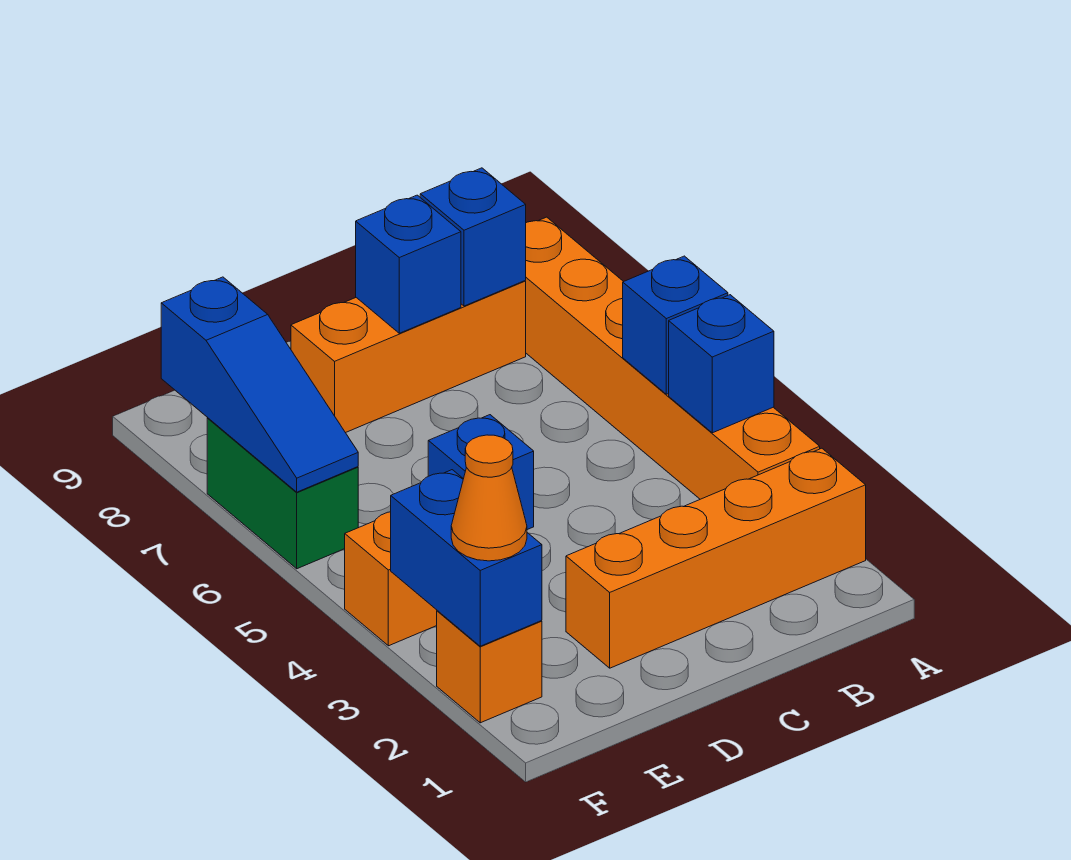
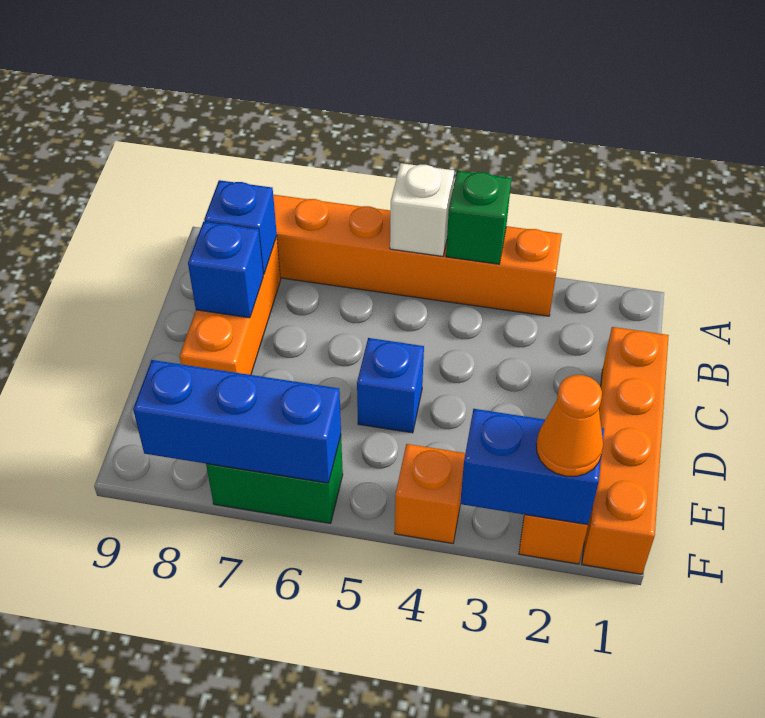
orange brick A2:D2 level 1 -> orange brick C1:F1 level 1
blue brick A4 level 2 -> green brick A4 level 2
blue brick A5 level 2 -> white brick A5 level 2
blue slope F6:F8 level 2 top 8 -> blue brick F6:F8 level 2

